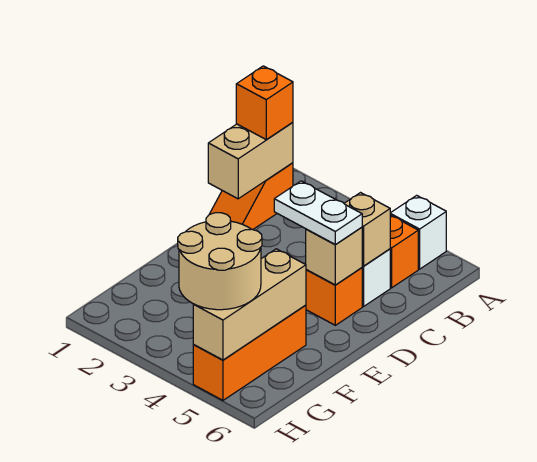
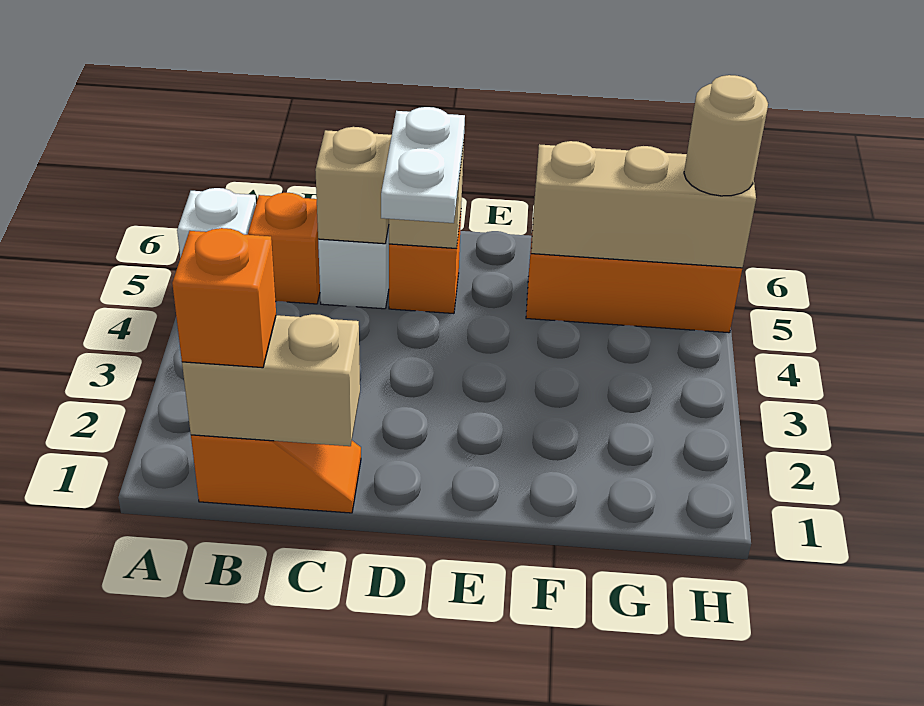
tan round brick G4:H5 level 3 -> tan round brick H5 level 3

